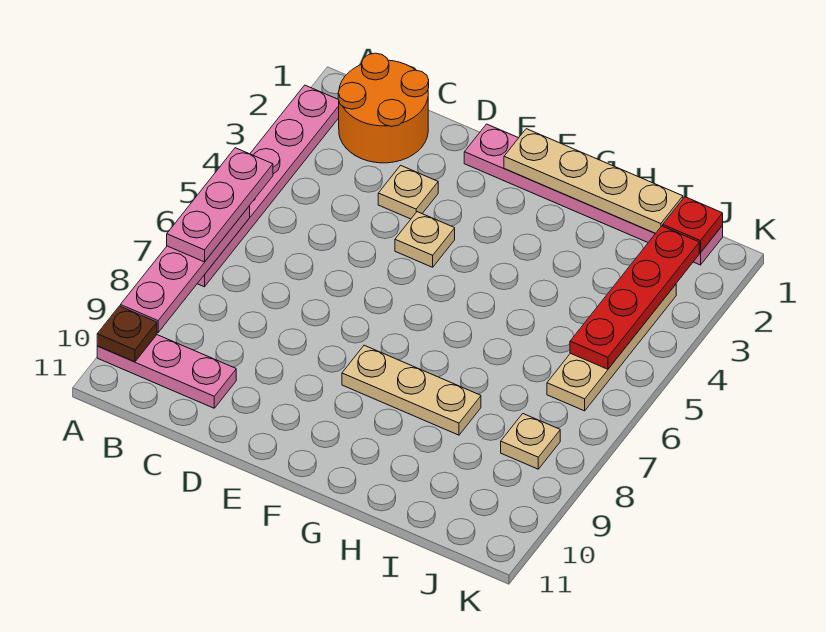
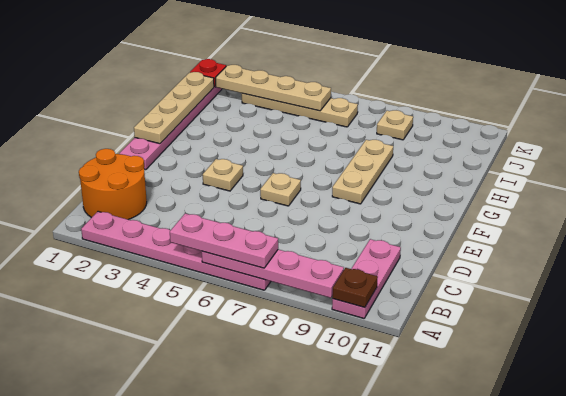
tan plate D3 level 1 -> tan plate E6 level 1
red plate J2:J5 level 2 -> tan plate J2:J5 level 2

